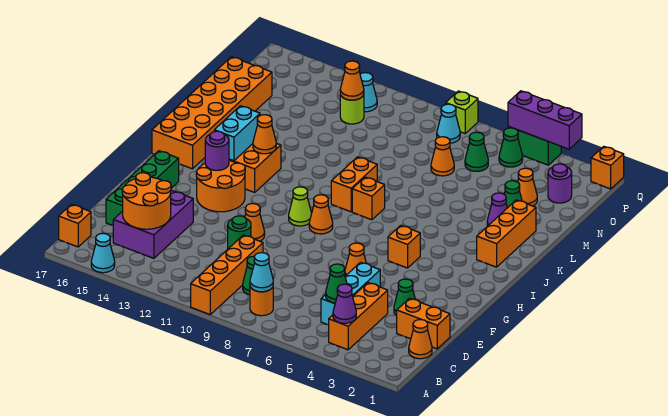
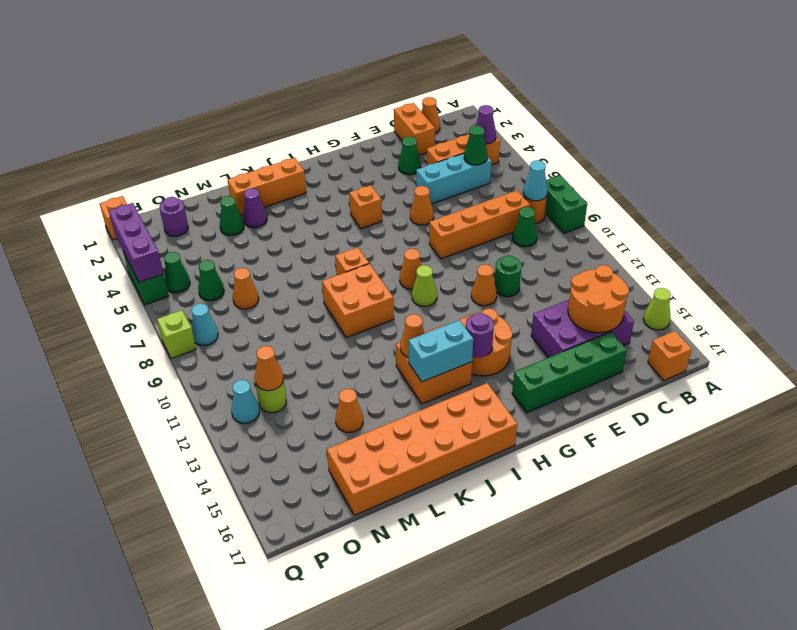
none -> green brick A8:A9 level 1
orange brick A10:D10 level 1 -> orange brick C8:F8 level 1
cyan cone A15 level 1 -> lime cone A15 level 1
orange brick J9:K9 level 1 -> orange brick J9:K10 level 1
orange cone N3 level 1 -> orange cone M14 level 1

